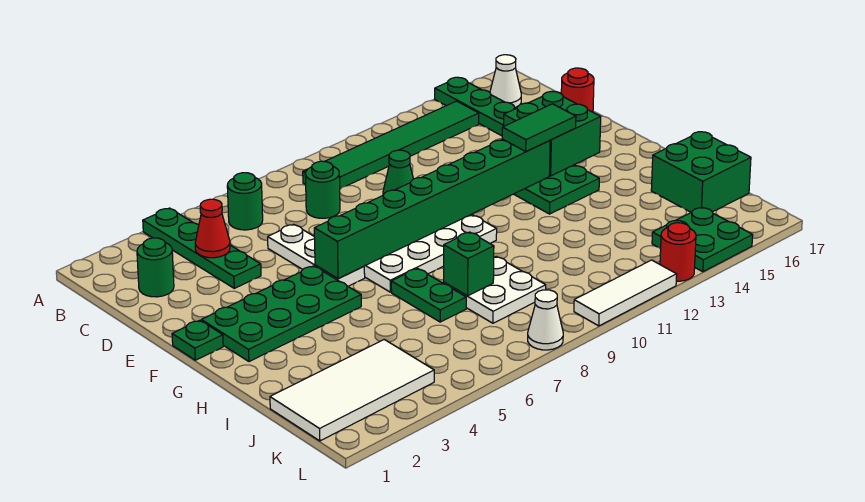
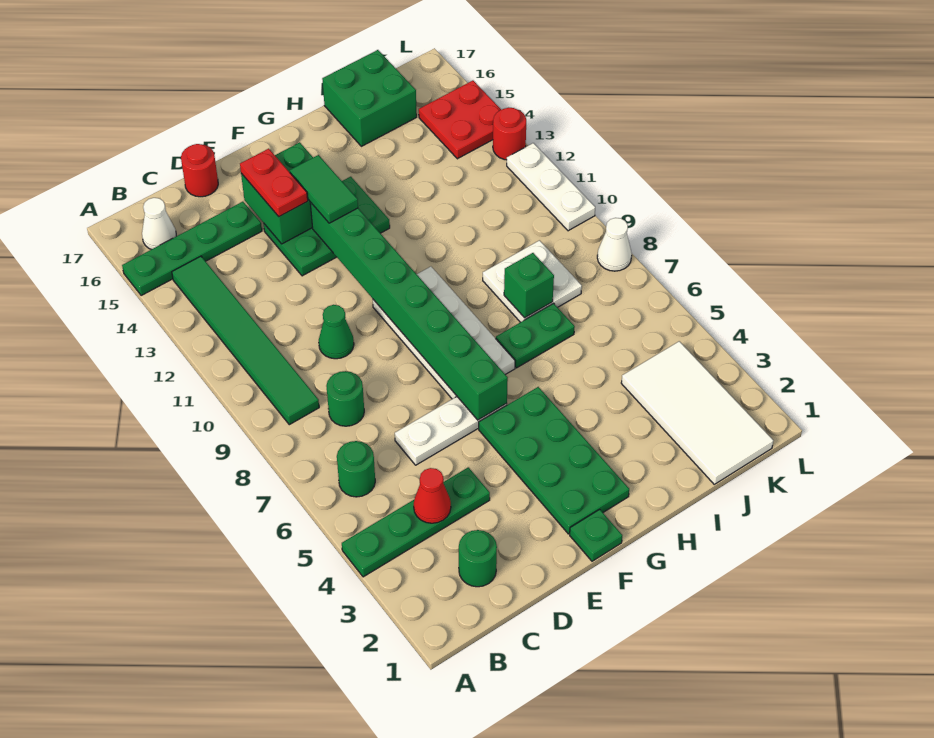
none -> red plate E14:E15 level 3
green plate K14:L15 level 1 -> red plate K14:L15 level 1
white tile L10:L12 level 1 -> white plate L10:L12 level 1

